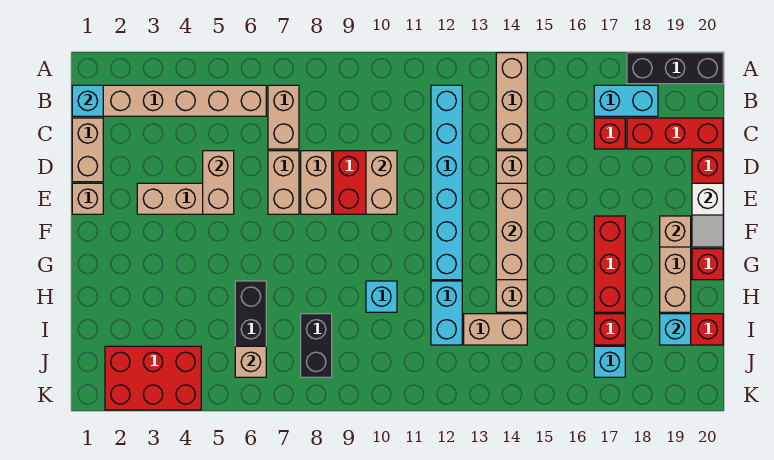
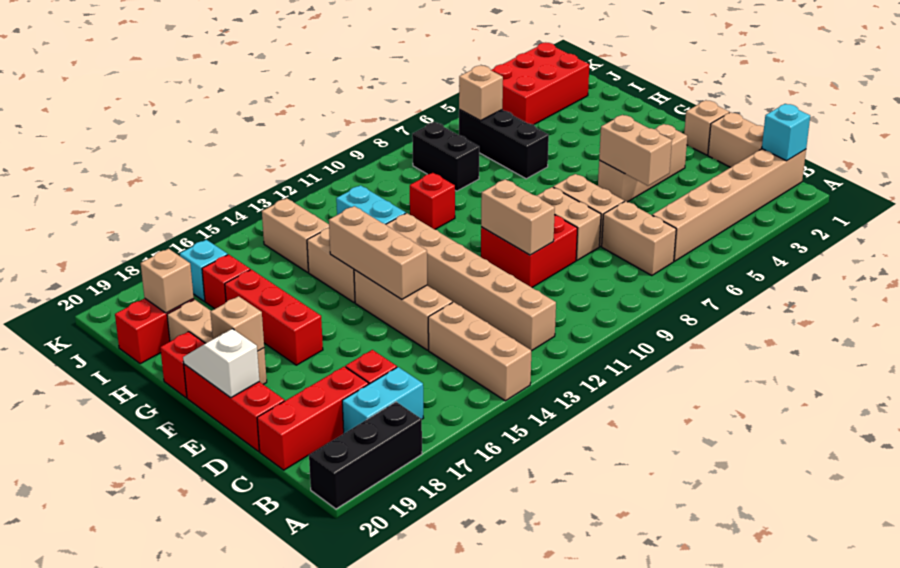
cyan brick B12:G12 level 1 -> tan brick B12:G12 level 1
cyan brick H10 level 1 -> red brick H10 level 1
tan brick I13:I14 level 1 -> tan brick I14:J14 level 1
cyan brick I19 level 2 -> tan brick I19 level 2

